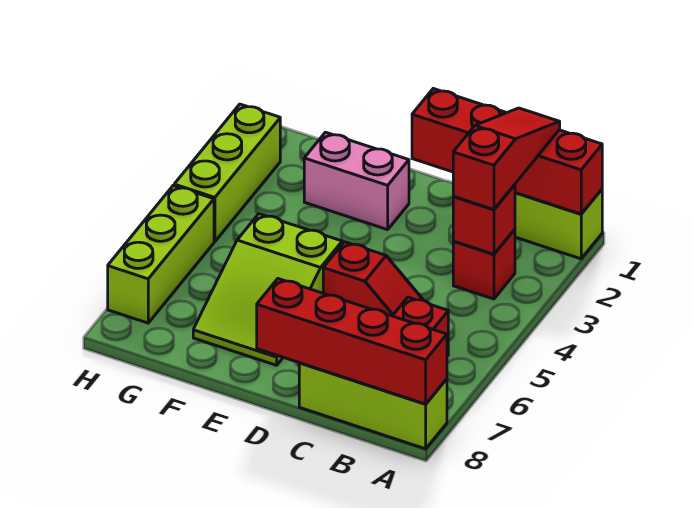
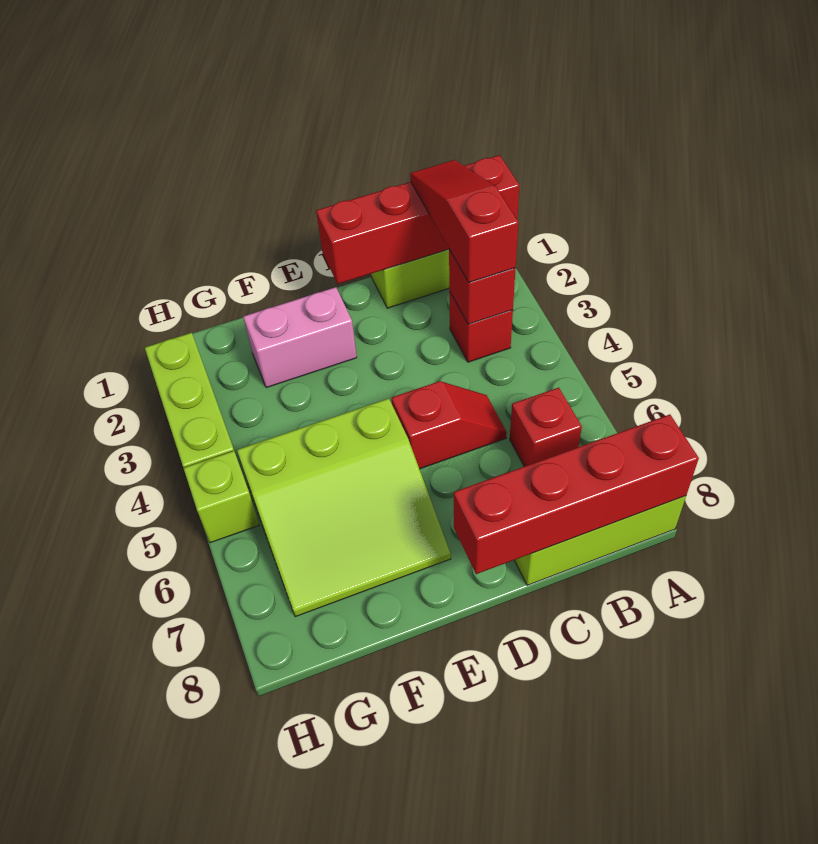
lime slope E5:F7 level 1 top 5 -> lime slope E5:G7 level 1 top 5
lime brick H5:H7 level 1 -> lime brick H5 level 1

